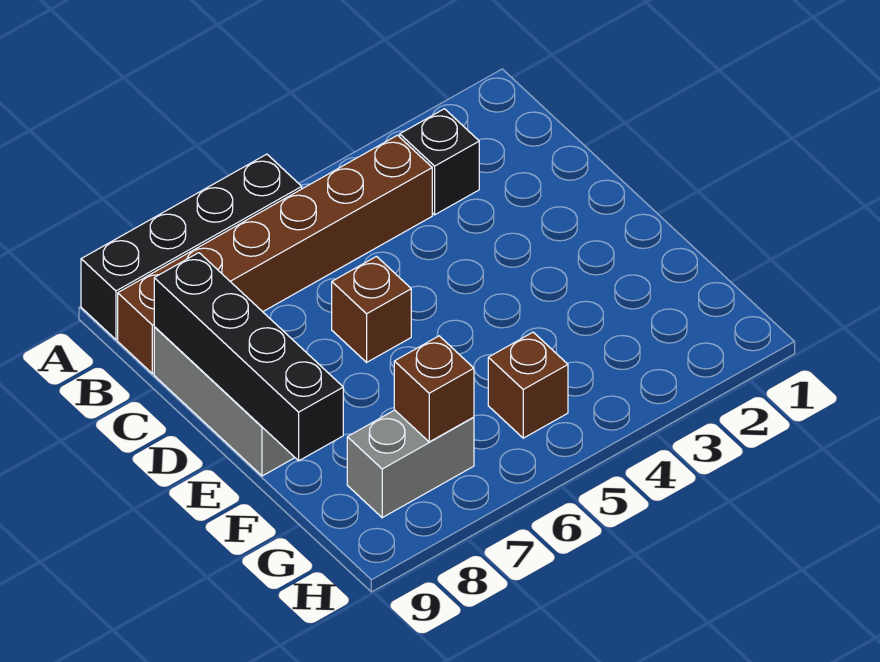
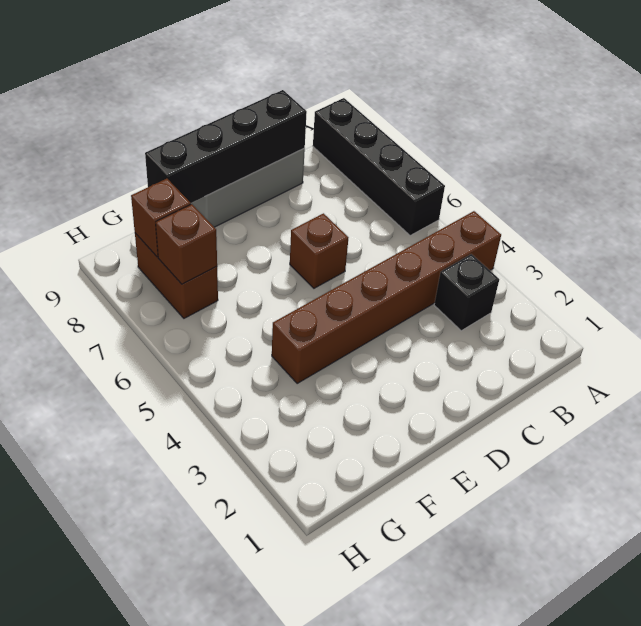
brown brick B4:B9 level 1 -> brown brick A4:F4 level 1
brown brick G5 level 1 -> brown brick G8 level 2
grey brick G7:G8 level 1 -> brown brick G7:G8 level 1

